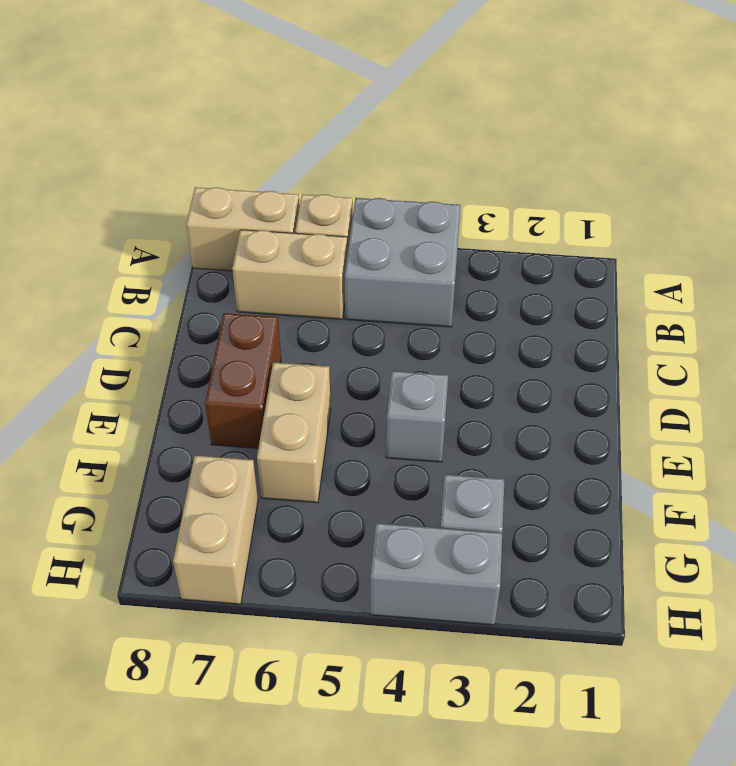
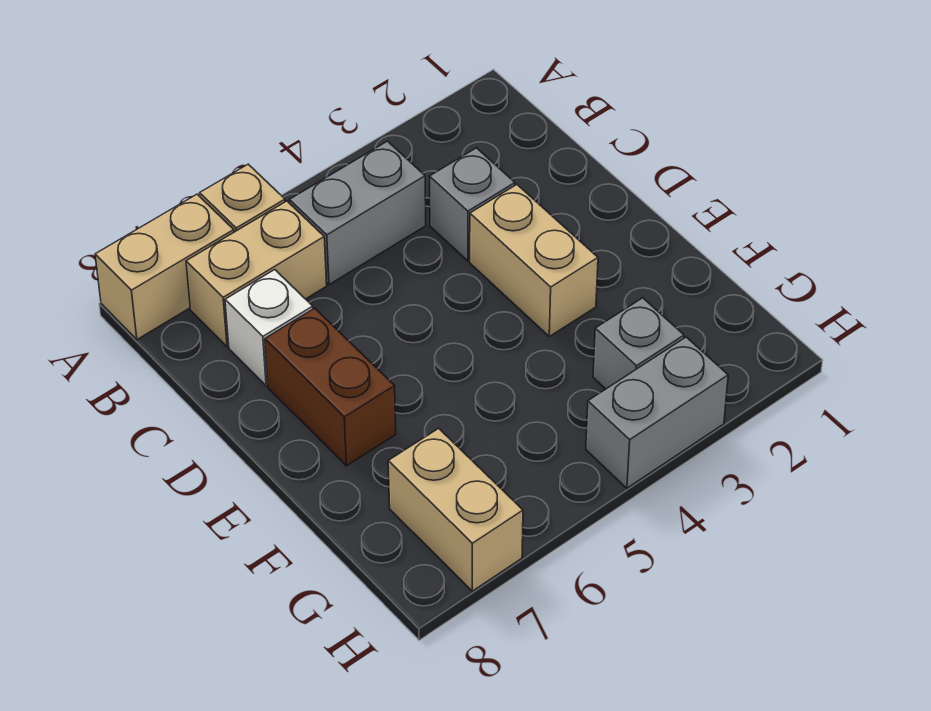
grey brick A4:B5 level 1 -> grey brick B4:B5 level 1
none -> white brick C7 level 1
grey brick E4 level 1 -> grey brick C3 level 1
tan brick E6:F6 level 1 -> tan brick D3:E3 level 1

